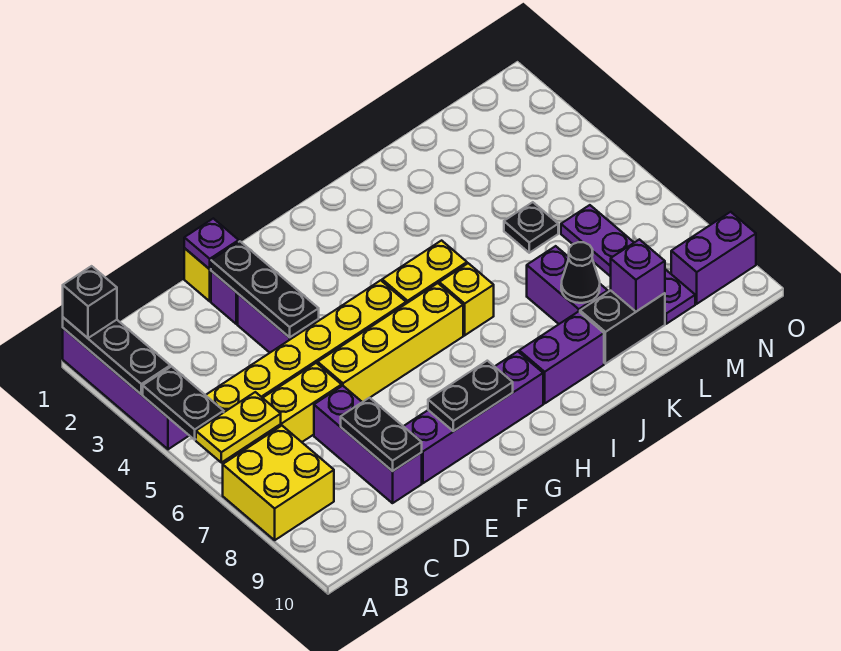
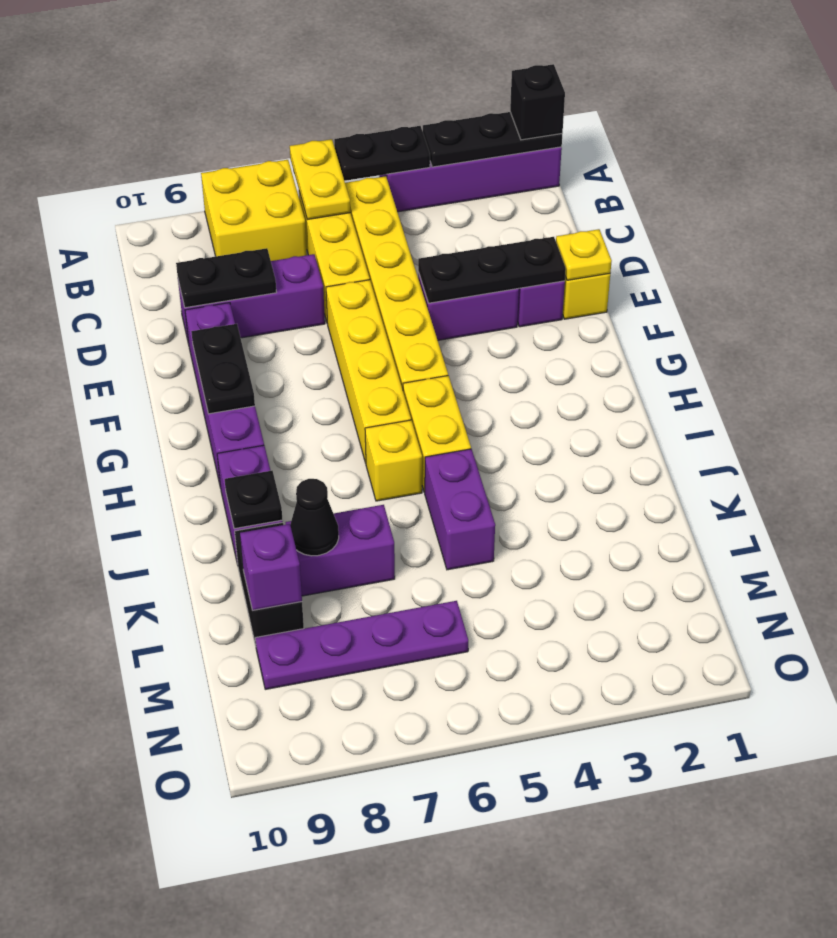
purple plate E1 level 2 -> yellow plate E1 level 2
black plate L5 level 1 -> black plate J9 level 2
purple brick N9:O9 level 1 -> purple brick J5:K5 level 1

